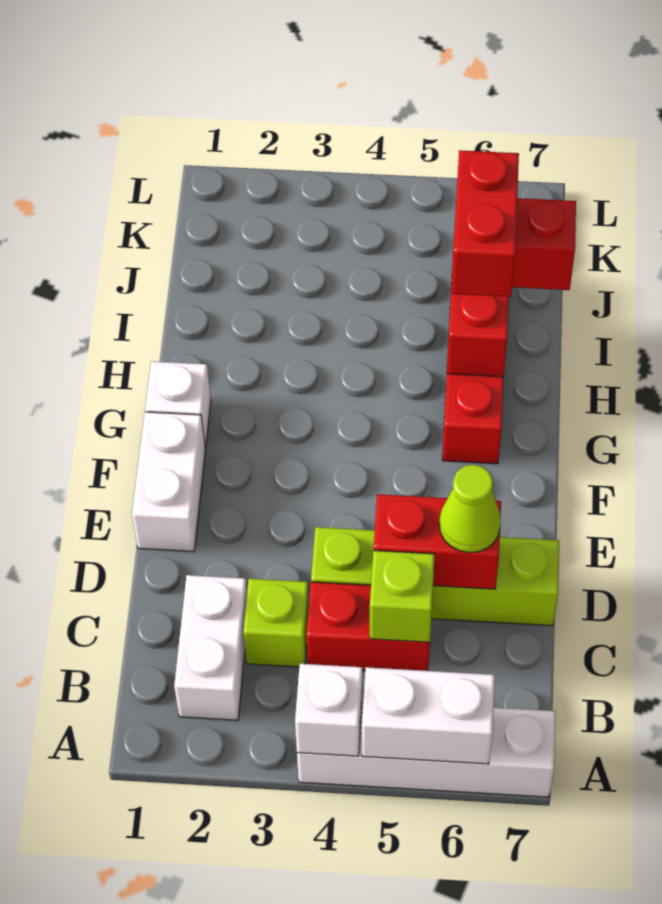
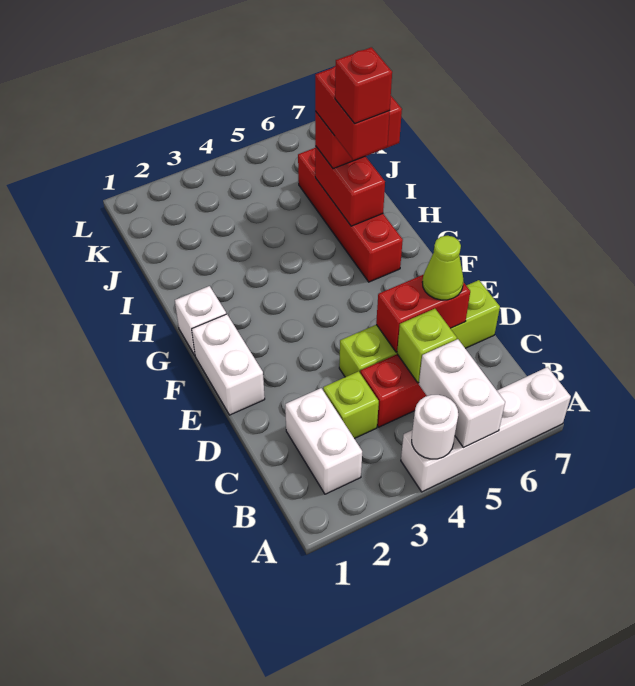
white brick A4 level 2 -> white round brick A4 level 2
white brick A5:A6 level 2 -> white brick A5:B5 level 2
none -> red brick H6 level 5

